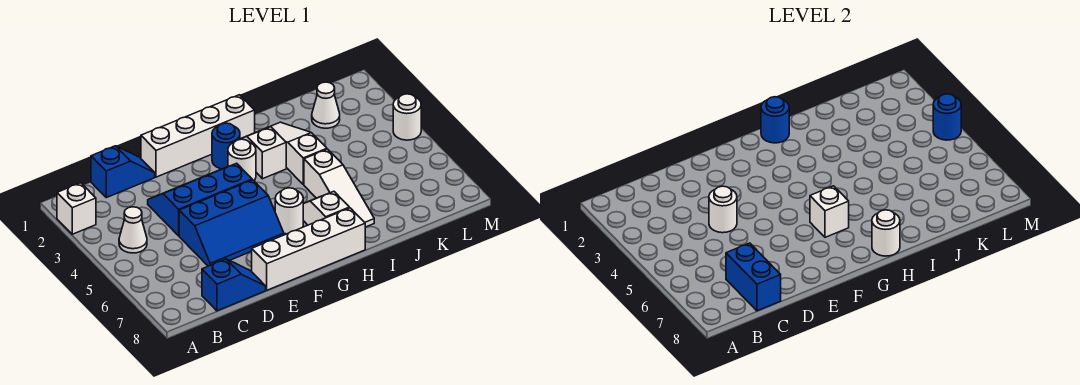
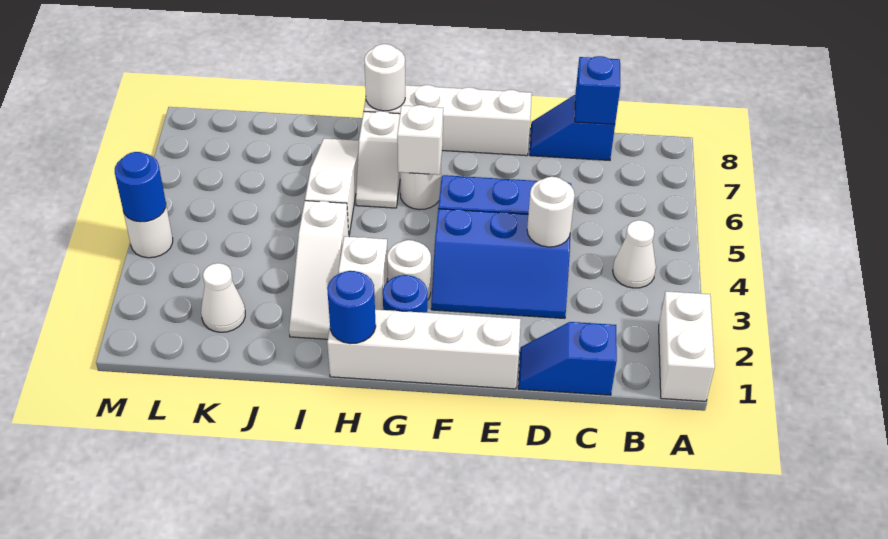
white brick A2 level 1 -> white brick A1:A2 level 1
blue brick C7:C8 level 2 -> blue brick C8 level 2

